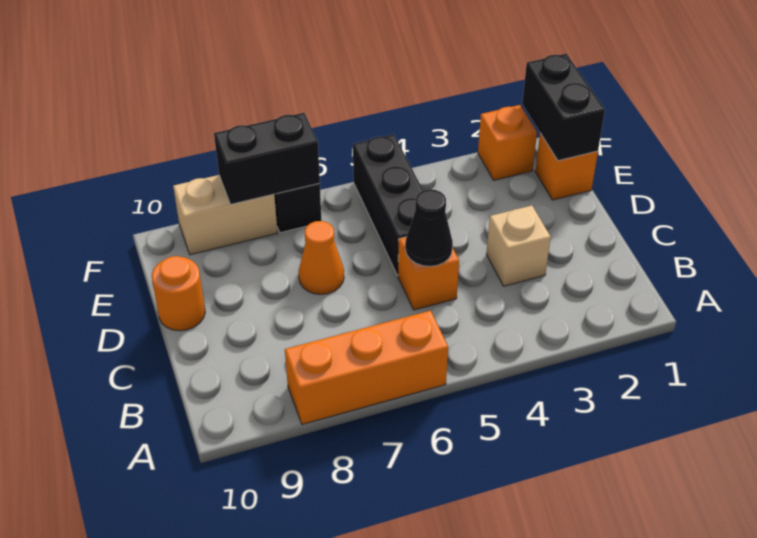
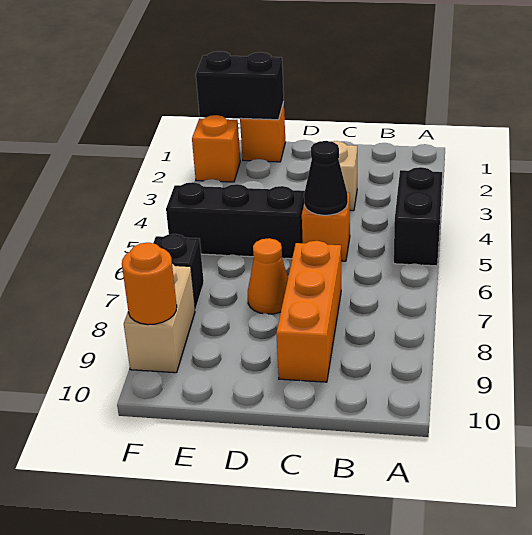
orange brick A6:A8 level 1 -> orange brick C7:C9 level 1
orange round brick D10 level 1 -> orange round brick F9 level 2
black brick F7:F8 level 2 -> black brick A4:A5 level 1

